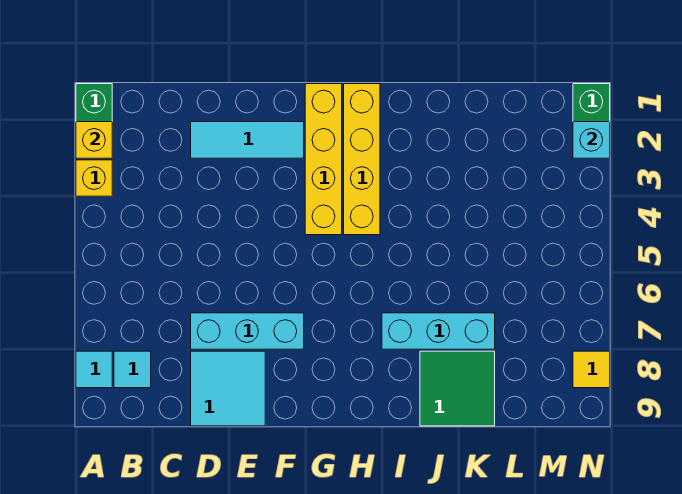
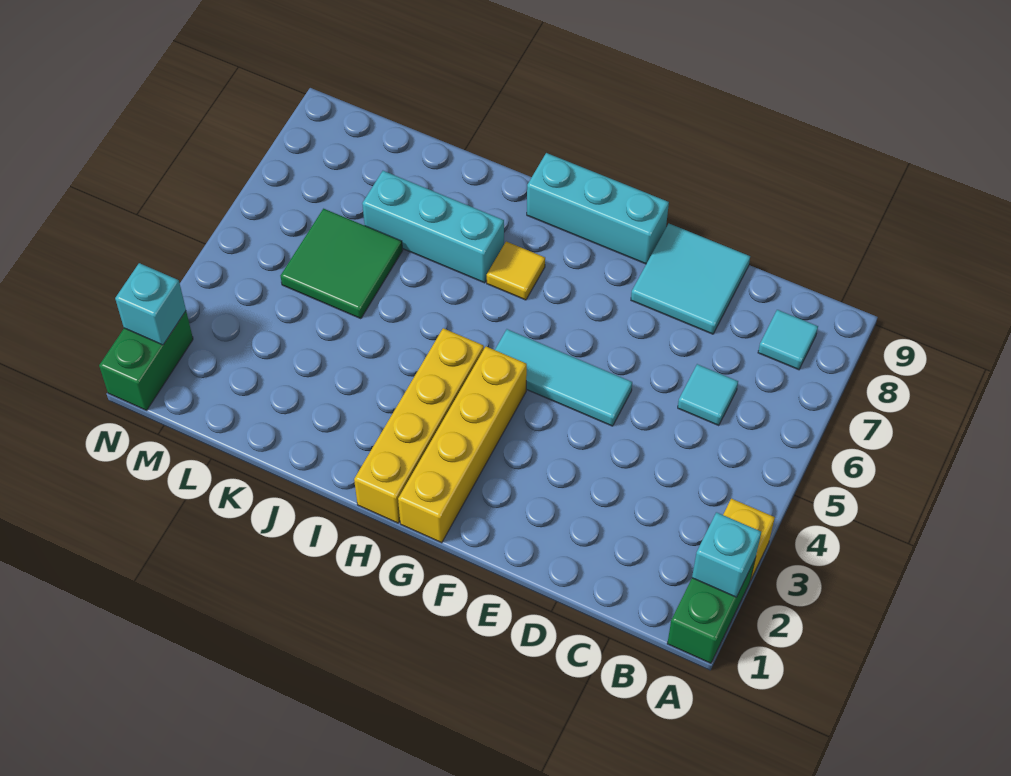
yellow brick A2 level 2 -> cyan brick A2 level 2
cyan tile A8 level 1 -> cyan tile C6 level 1
cyan tile D2:F2 level 1 -> cyan tile E5:G5 level 1
cyan brick D7:F7 level 1 -> cyan brick F9:H9 level 1
green tile J8:K9 level 1 -> green tile K5:L6 level 1
yellow tile N8 level 1 -> yellow tile H7 level 1

